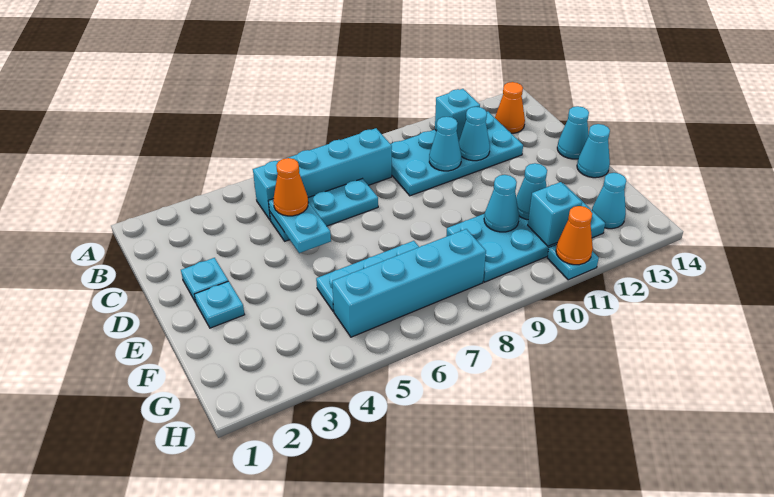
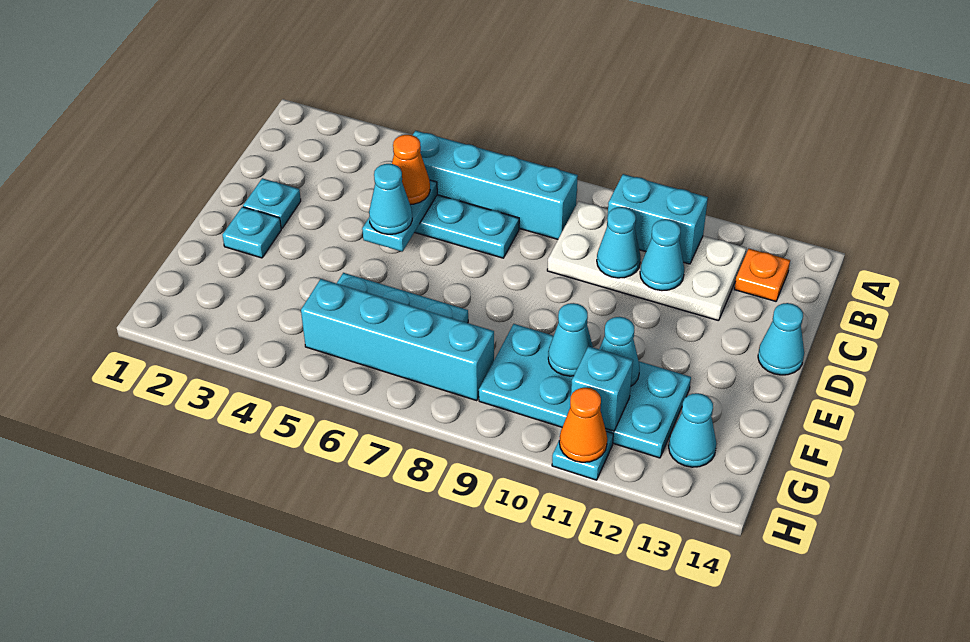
cyan plate B9:C12 level 1 -> white plate B9:C12 level 1
cyan brick B11 level 2 -> cyan brick B10:B11 level 2
orange cone B13 level 1 -> orange plate B13 level 1
cyan cone E14 level 1 -> cyan cone D5 level 3

